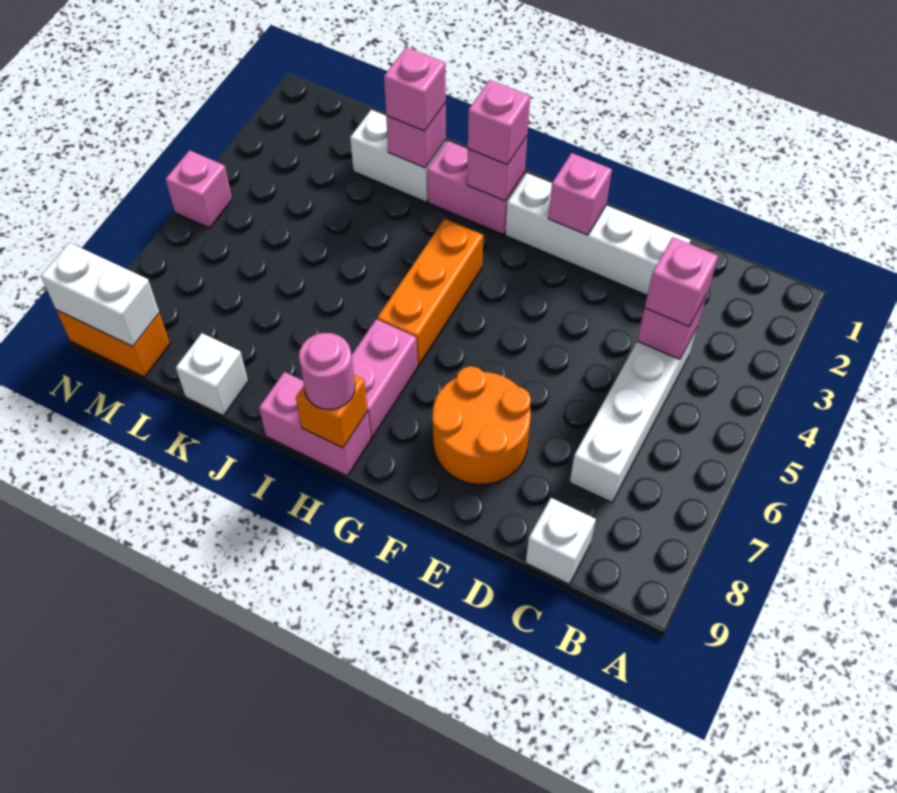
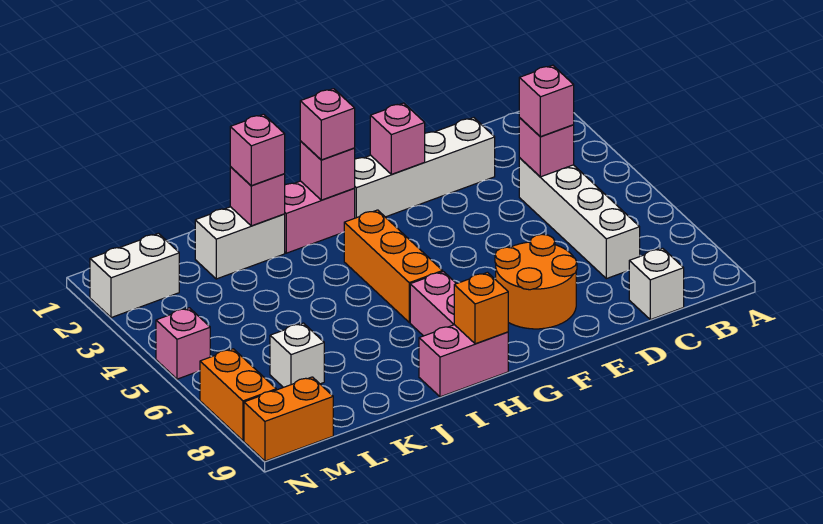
pink round brick H9 level 3 -> none
white brick K9 level 1 -> white brick L7 level 1
white brick M9:N9 level 2 -> white brick M2:N2 level 1
none -> orange brick N7:N8 level 1

